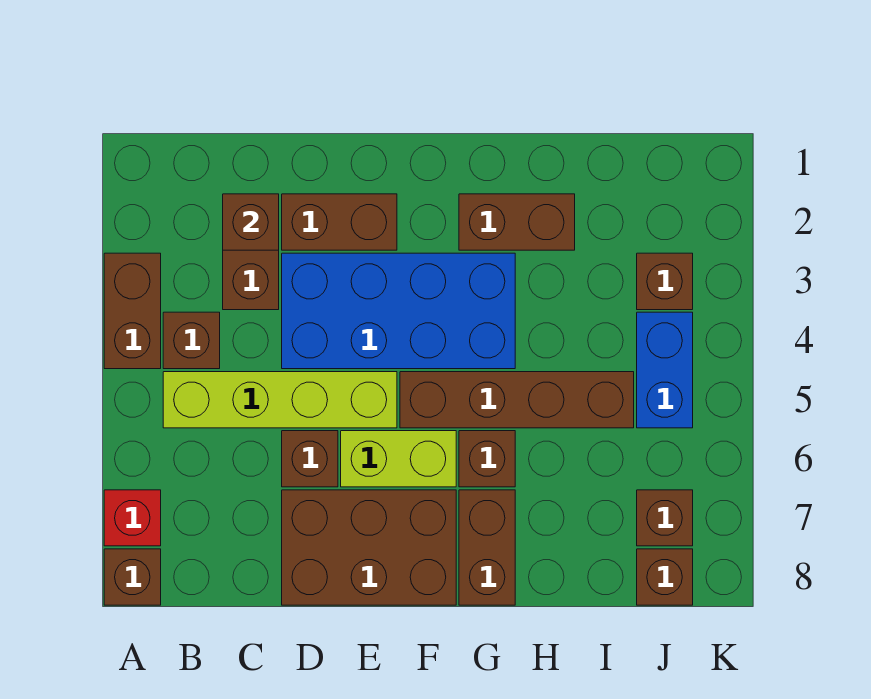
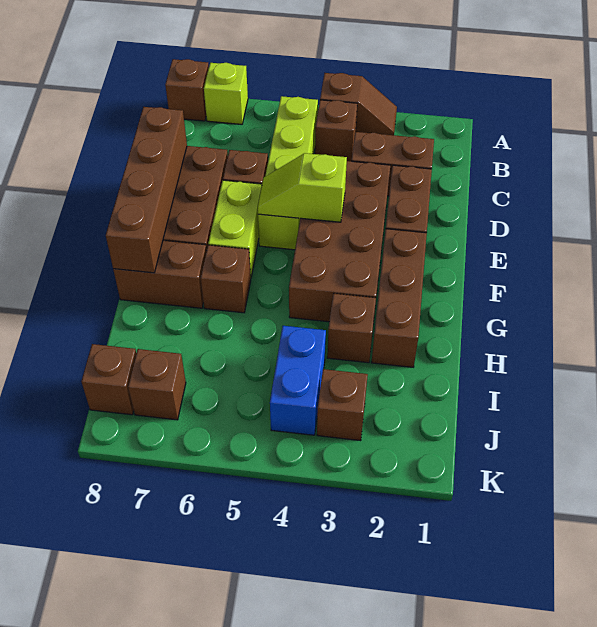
brown brick A3:A4 level 1 -> brown slope A3:A4 level 1 top 4
red brick A7 level 1 -> lime brick A7 level 1
brown brick C2 level 2 -> brown brick H3 level 1
blue brick D3:G4 level 1 -> brown brick D3:G4 level 1
none -> lime slope E4:E5 level 2 top 4
brown brick F5:I5 level 1 -> brown brick D8:G8 level 2
brown brick G2:H2 level 1 -> brown brick F2:H2 level 1
blue brick J4:J5 level 1 -> blue brick I4:J4 level 1

